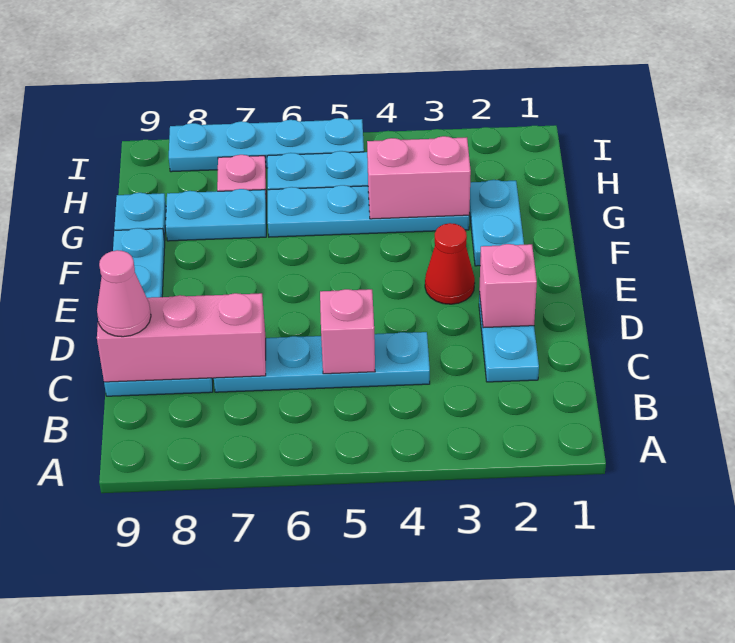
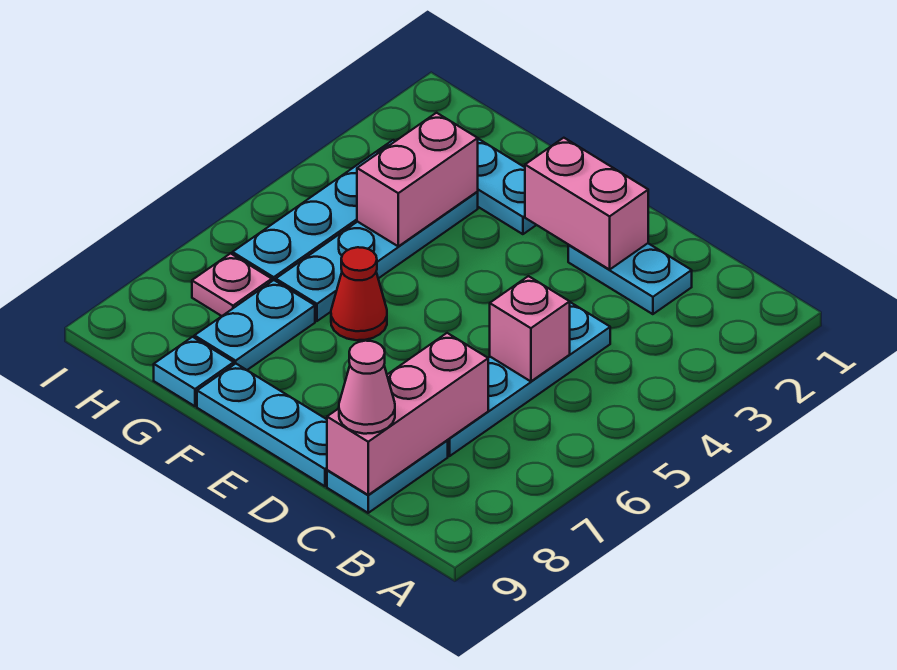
pink brick D2 level 2 -> pink brick D2:E2 level 2
red cone E3 level 1 -> red cone F6 level 1
cyan plate I5:I8 level 1 -> none

